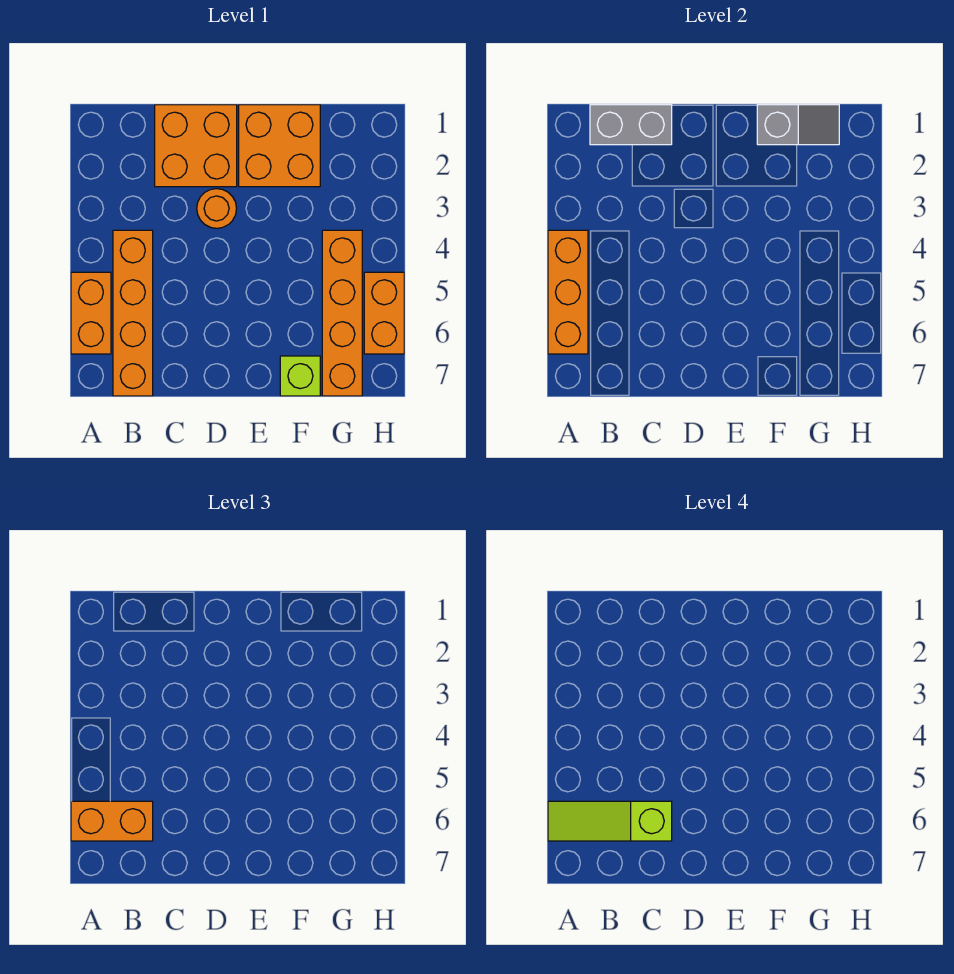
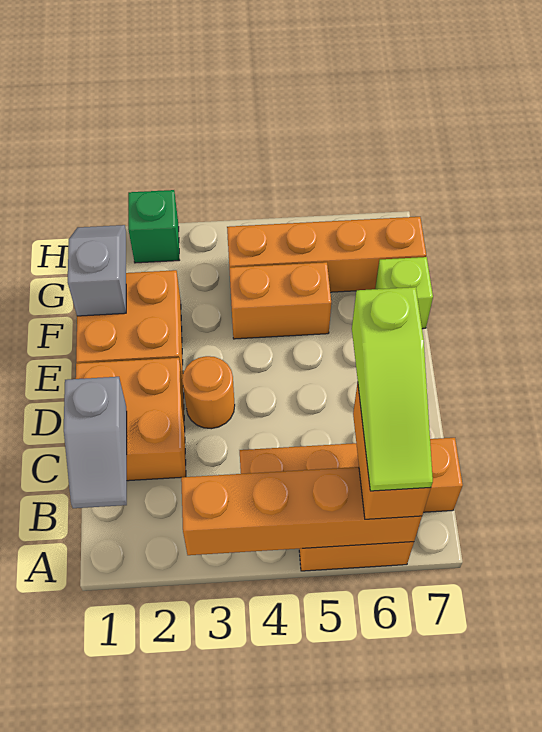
orange brick A4:A6 level 2 -> orange brick A3:A6 level 2
grey brick B1:C1 level 2 -> grey slope B1:C1 level 2 top C
none -> green brick H2 level 1
orange brick H5:H6 level 1 -> orange brick F4:F5 level 1

